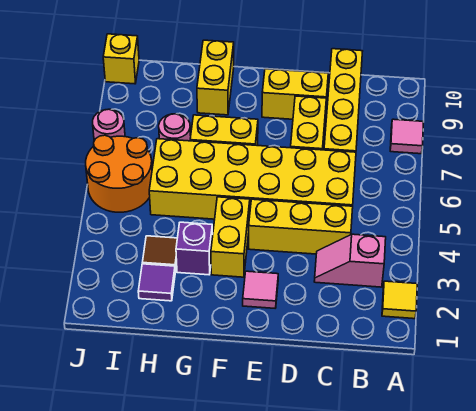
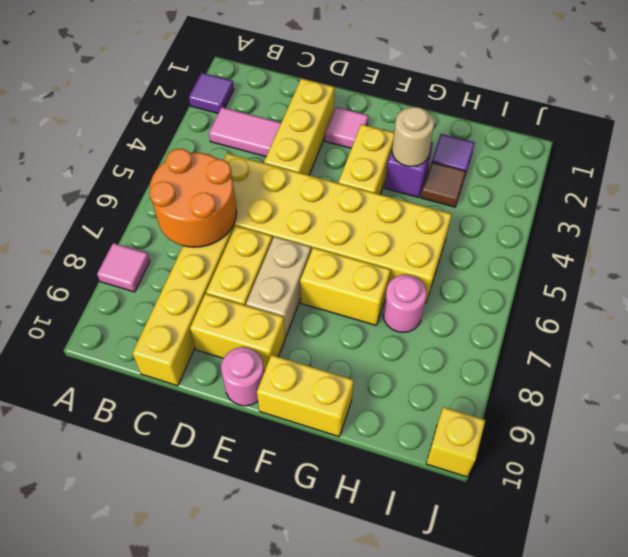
yellow tile A2 level 1 -> purple tile A2 level 1
pink slope B3:C3 level 1 top B -> pink tile B3:C3 level 1
yellow brick C4:E4 level 1 -> yellow brick D2:D4 level 1
none -> tan brick E7:E8 level 1
none -> tan round brick G3 level 2
yellow brick G9:G10 level 1 -> yellow brick F10:G10 level 1
orange round brick I5:J6 level 1 -> orange round brick B6:C7 level 2
pink round brick J7 level 1 -> pink round brick E10 level 1

